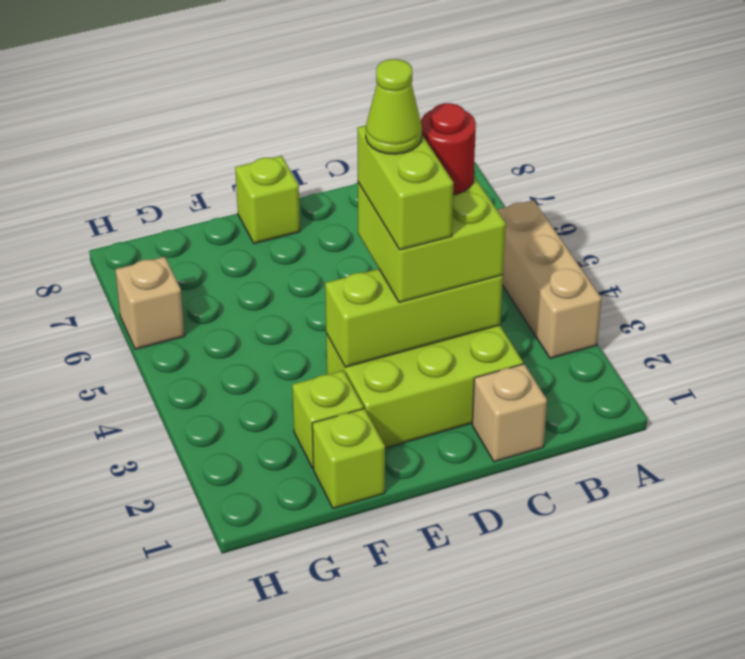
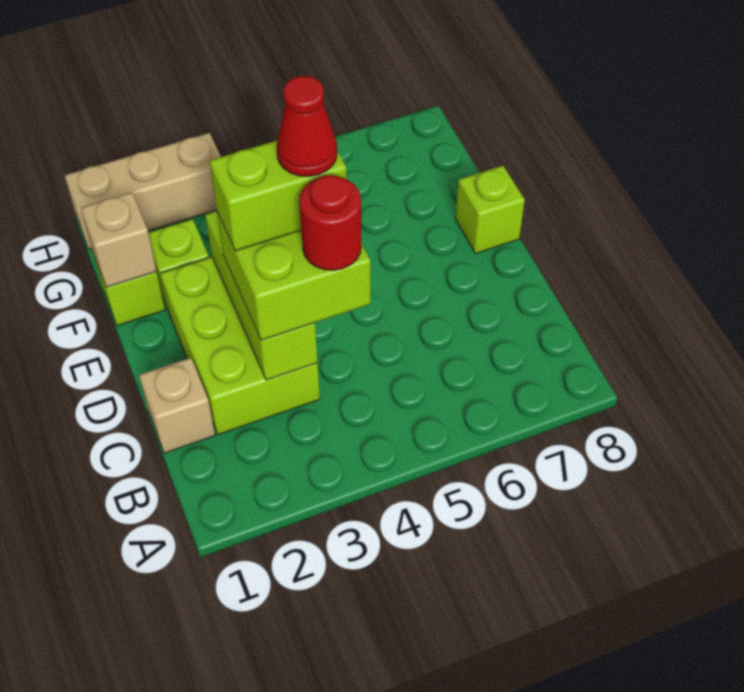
tan brick A3:A5 level 1 -> tan brick H1:H3 level 1
lime cone D4 level 5 -> red cone D4 level 5
tan brick H6 level 1 -> tan brick F1 level 2

